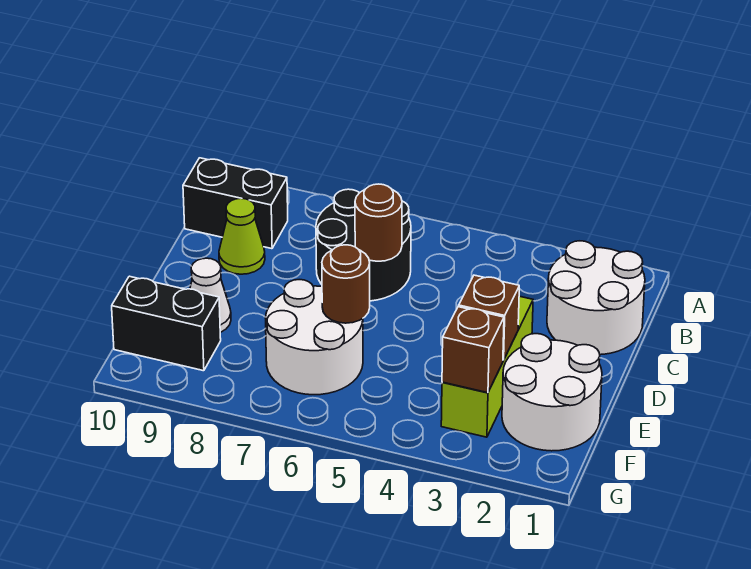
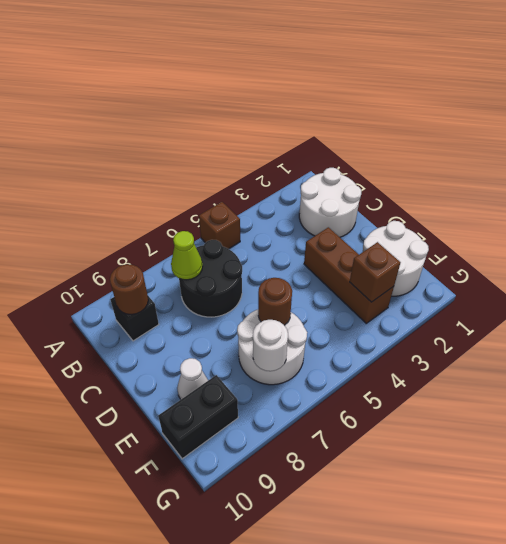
black brick B9:B10 level 1 -> black brick B9 level 1
brown round brick C6 level 2 -> brown round brick B9 level 2
lime cone C9 level 1 -> lime cone B7 level 2
lime brick D3:F3 level 1 -> brown brick D3:F3 level 1
brown brick E3 level 2 -> brown brick A5 level 1
none -> white round brick F7 level 2

